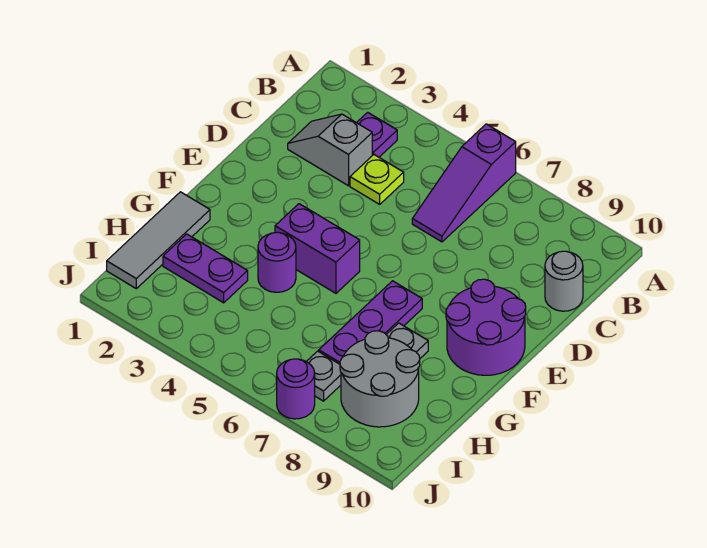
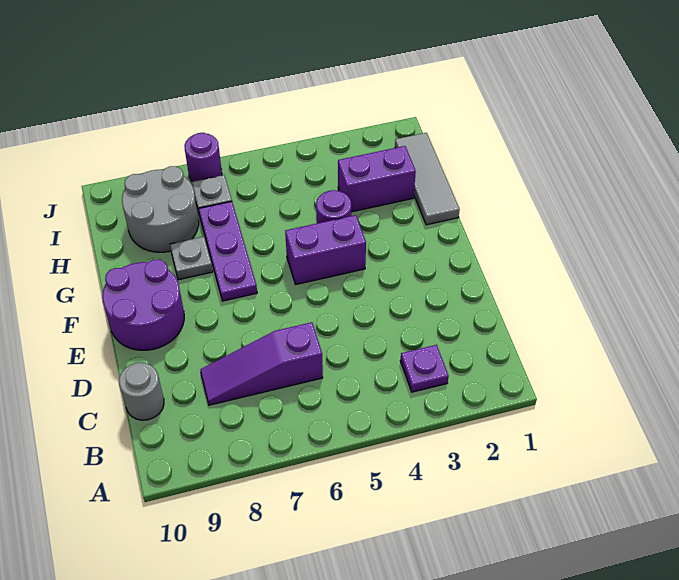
purple slope A6:C6 level 1 top A -> purple slope C6:C8 level 1 top 6
grey slope C2:C3 level 1 top 3 -> none
lime plate C4 level 1 -> none
purple plate H2:H3 level 1 -> purple brick H2:H3 level 1

